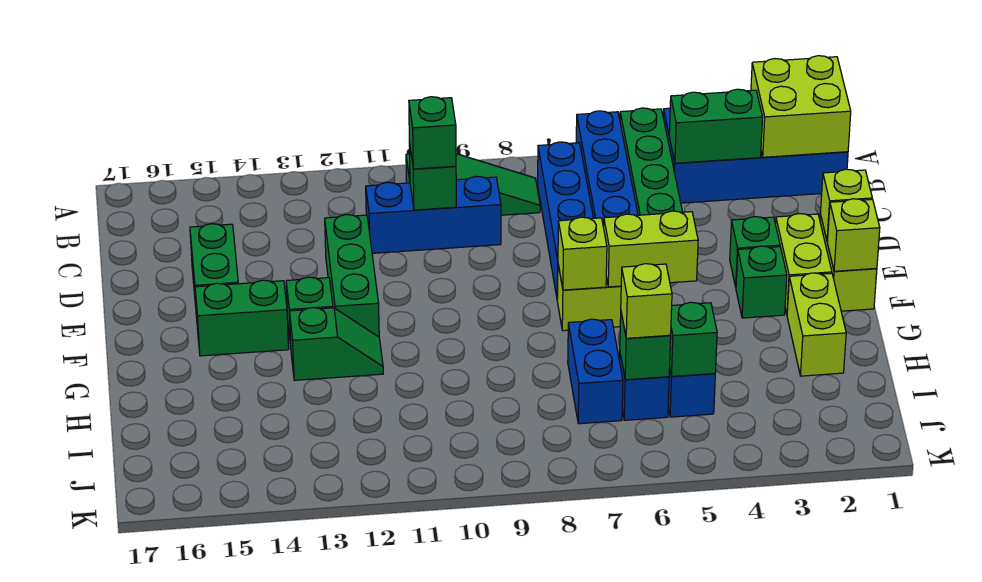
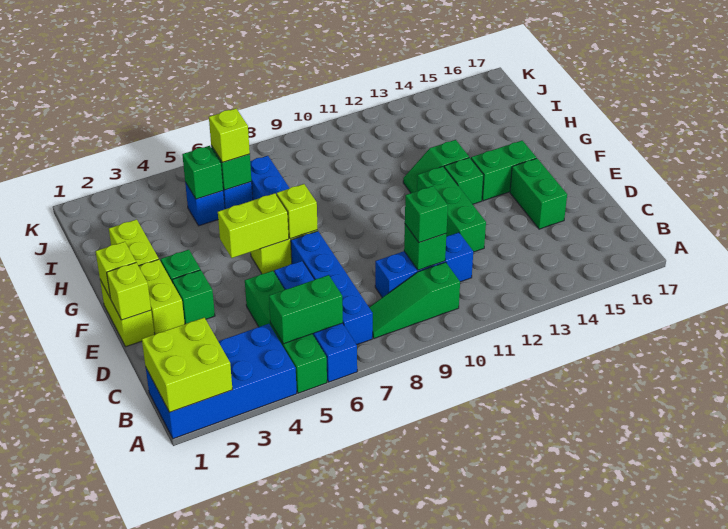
green brick B3:B4 level 2 -> green brick B5:B6 level 2

